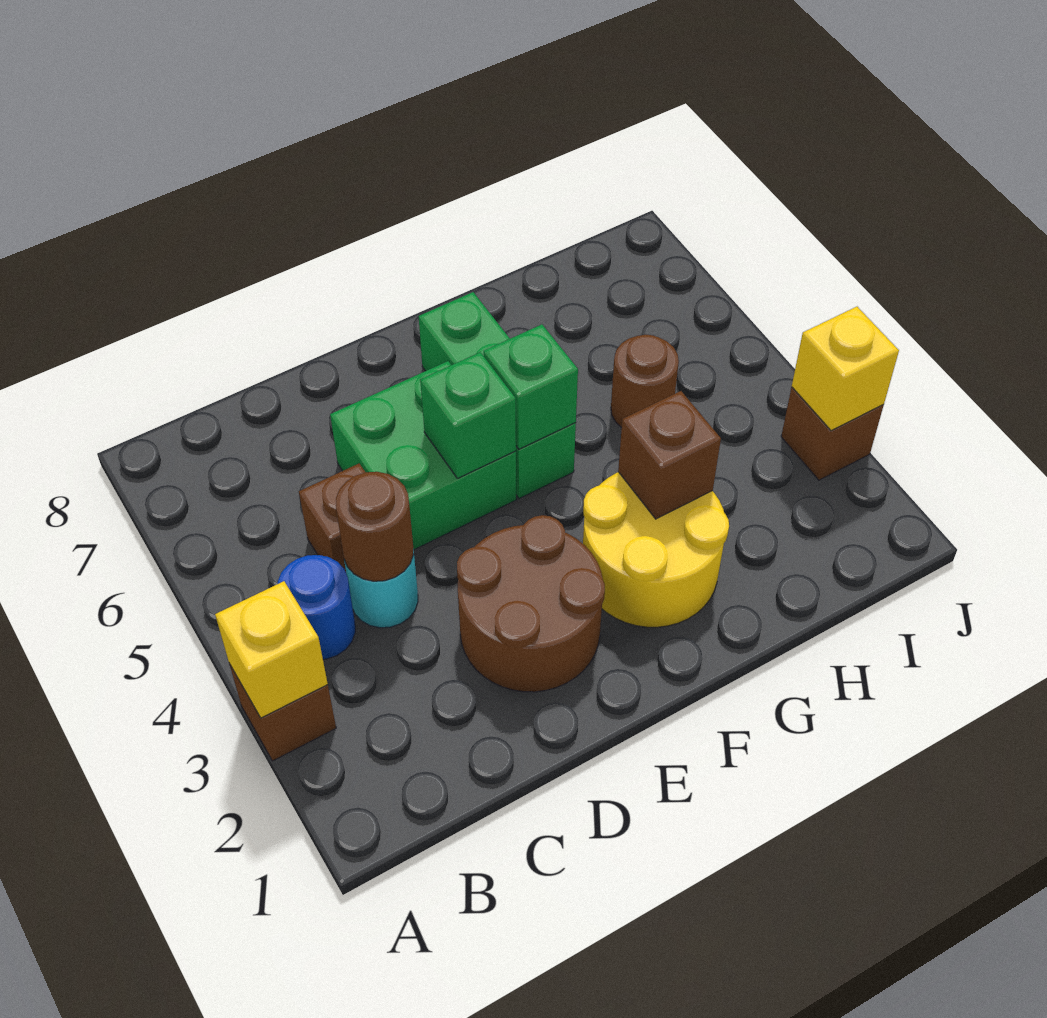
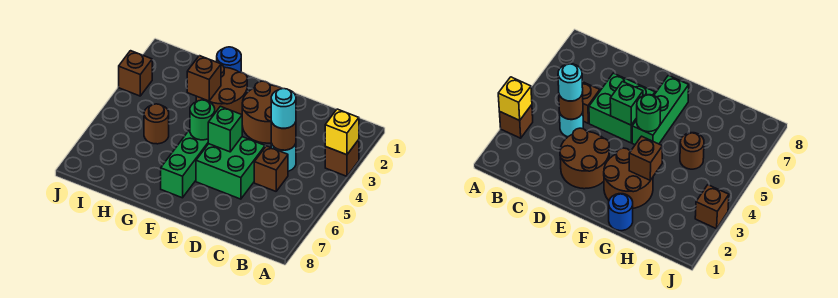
blue round brick B4 level 1 -> blue round brick G1 level 1
none -> cyan round brick C4 level 3
yellow round brick F2:G3 level 1 -> brown round brick F2:G3 level 1
green brick F5 level 2 -> green round brick F5 level 2
yellow brick J3 level 2 -> none

